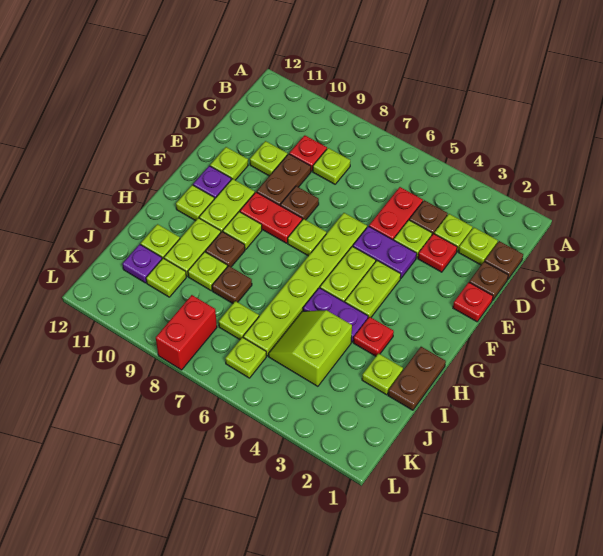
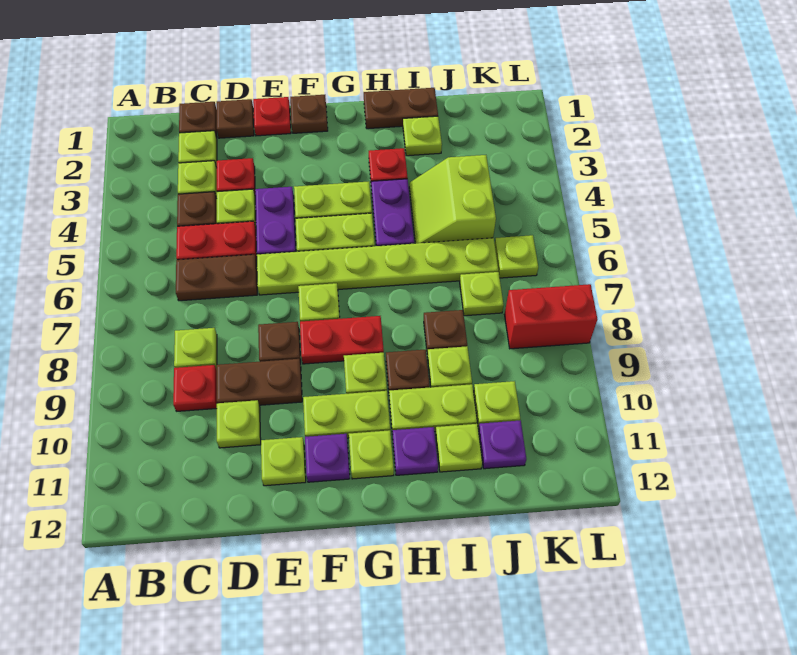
none -> brown plate C6:D6 level 1
none -> brown plate F1 level 1
red plate F8:F9 level 1 -> red plate F8:G8 level 1
none -> purple plate H11 level 1
lime slope I4:J5 level 1 top 4 -> lime slope I4:J5 level 1 top J

